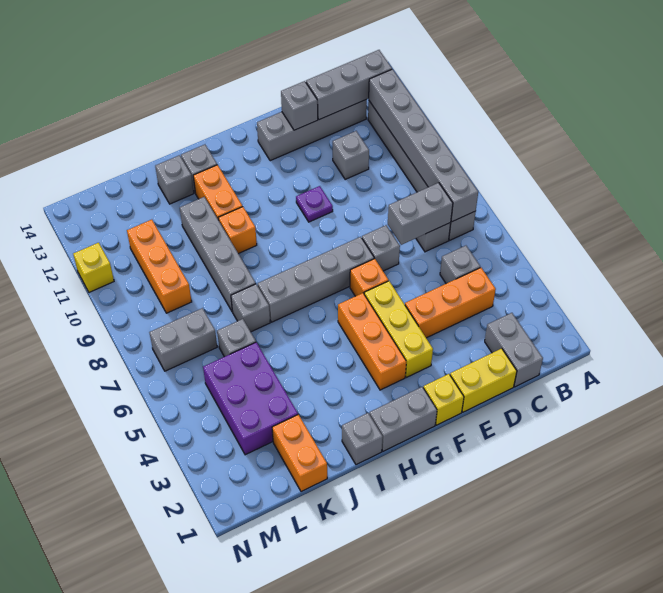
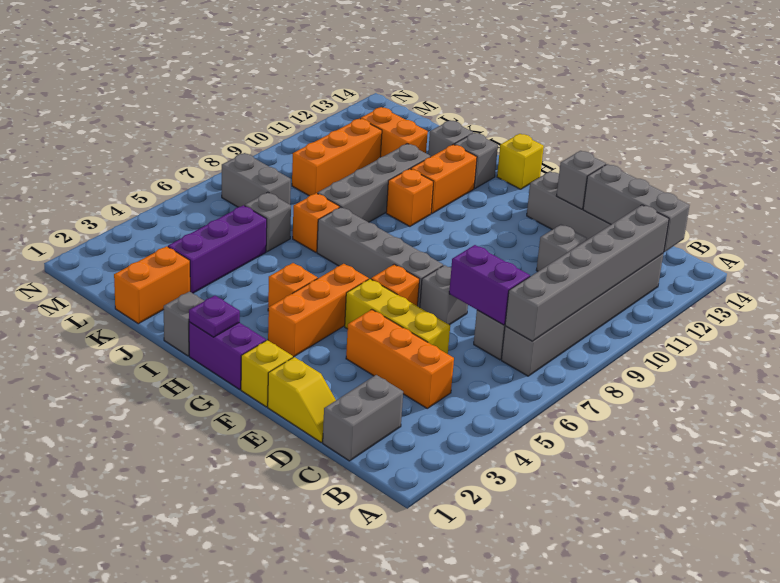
grey brick C5 level 1 -> none
grey brick C7:D7 level 2 -> purple brick C7:D7 level 2
yellow brick D1:E1 level 1 -> yellow slope D1:E1 level 1 top E
yellow brick F3:F5 level 1 -> yellow brick D5:F5 level 1
purple plate F10 level 1 -> purple plate H1 level 2
grey brick G1:H1 level 1 -> purple brick G1:H1 level 1
none -> orange brick H4 level 1
grey brick J7 level 1 -> orange brick J7 level 1
purple brick K3:L5 level 1 -> purple brick K3:K5 level 1
none -> orange brick K12:L12 level 1
yellow brick N11 level 1 -> yellow brick H14 level 1

